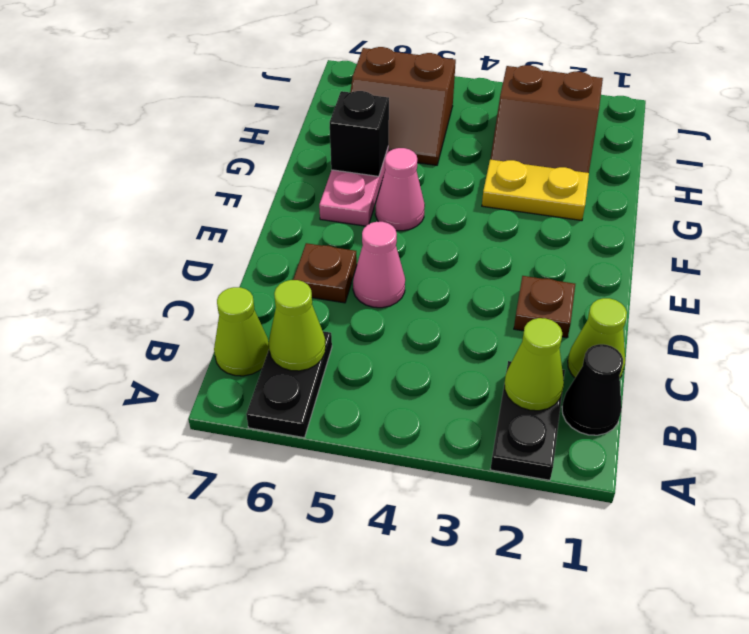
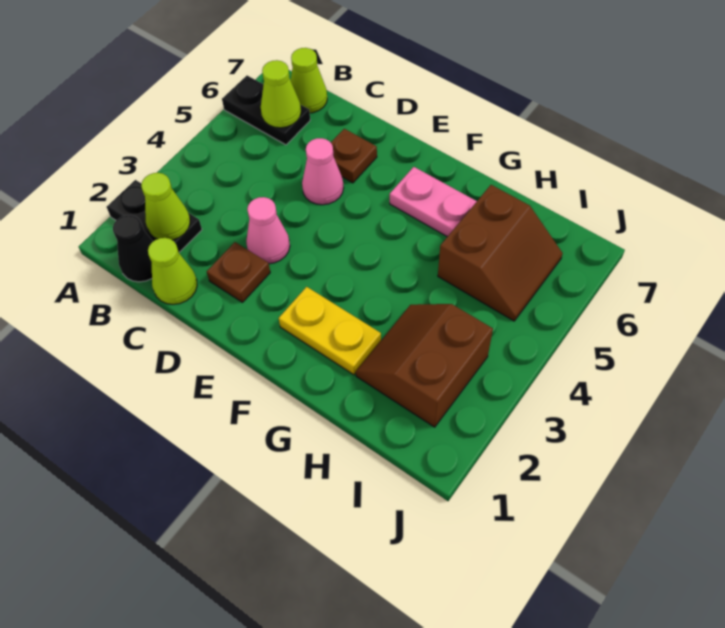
pink cone F5 level 1 -> pink cone D3 level 1
yellow plate G2:G3 level 1 -> yellow plate F2:G2 level 1
black brick G6 level 2 -> none
brown slope H5:I6 level 1 top I -> brown slope H5:I6 level 1 top H

